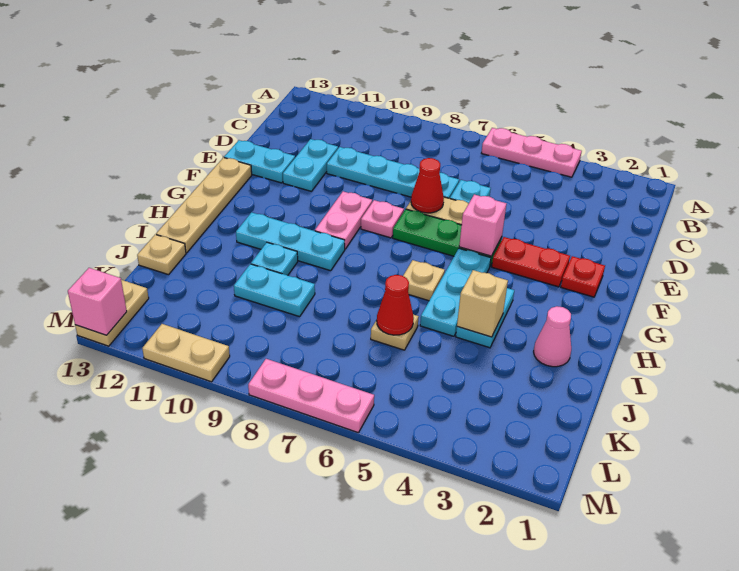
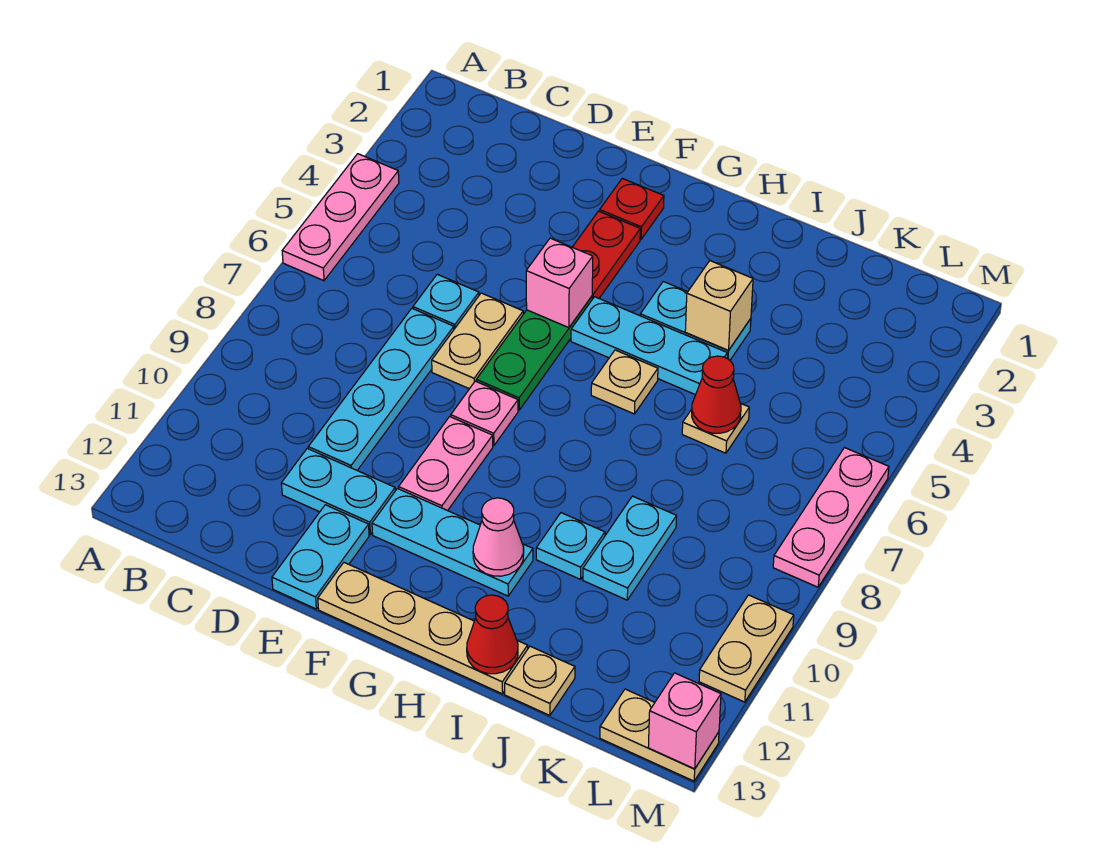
red cone E7 level 2 -> red cone I13 level 2
pink plate F9:G9 level 1 -> pink plate F9:F10 level 1
cyan plate H9:H11 level 1 -> cyan plate F11:H11 level 1
pink cone I2 level 1 -> pink cone H11 level 2

